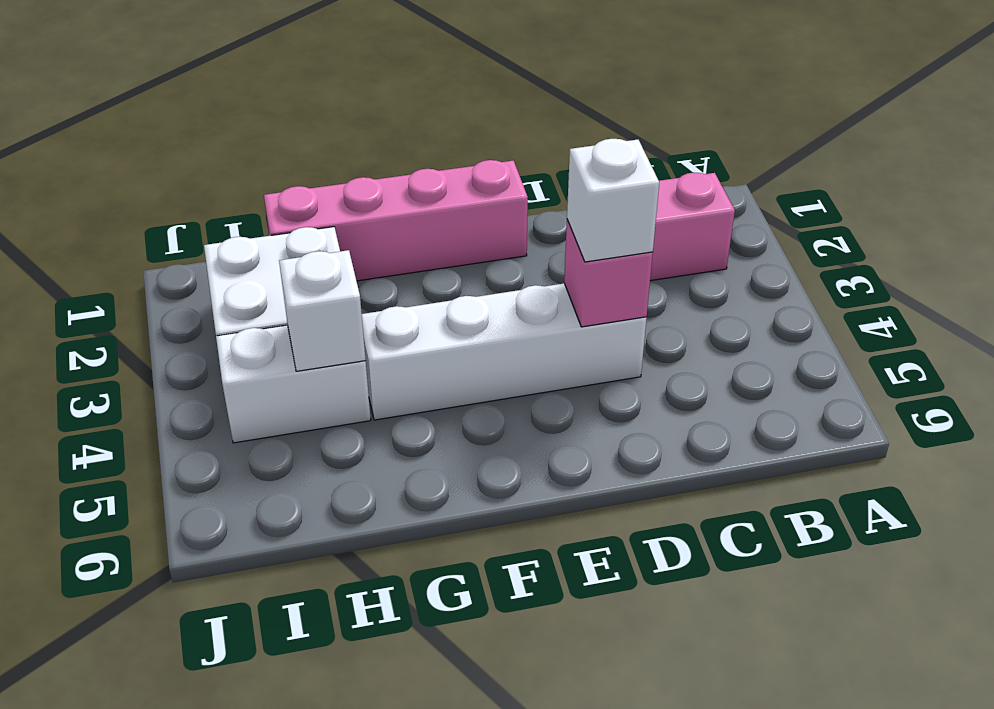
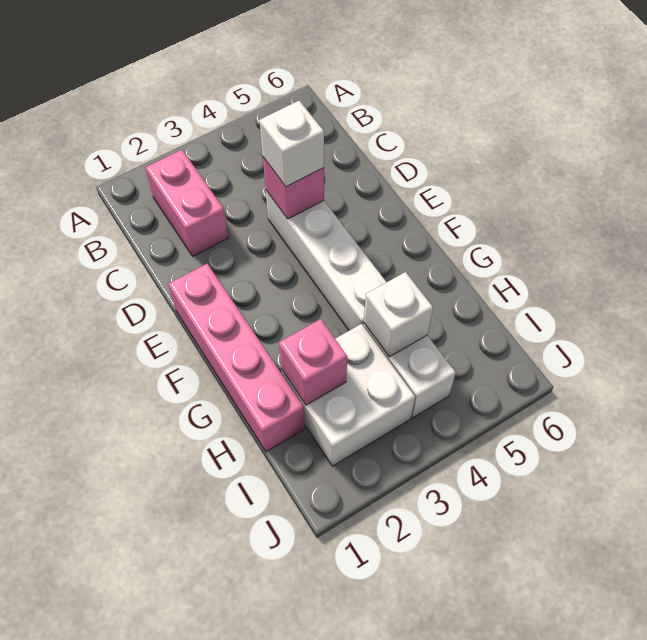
none -> pink brick H2 level 2

